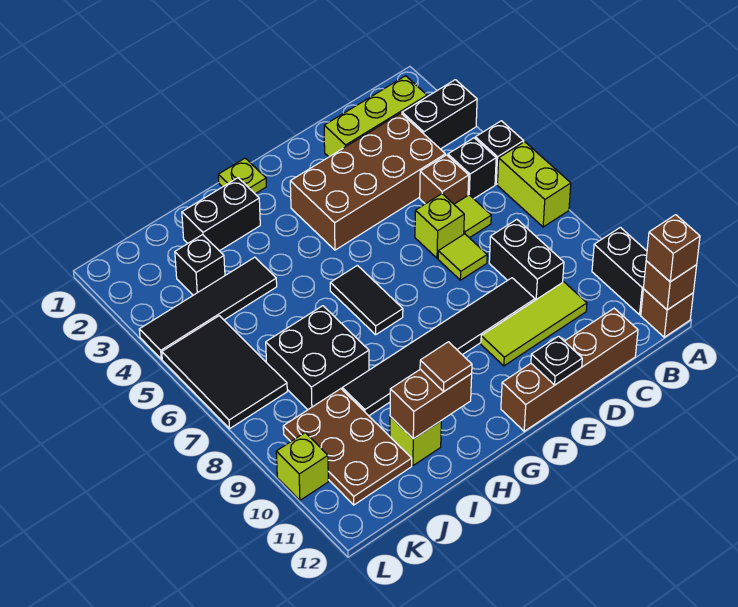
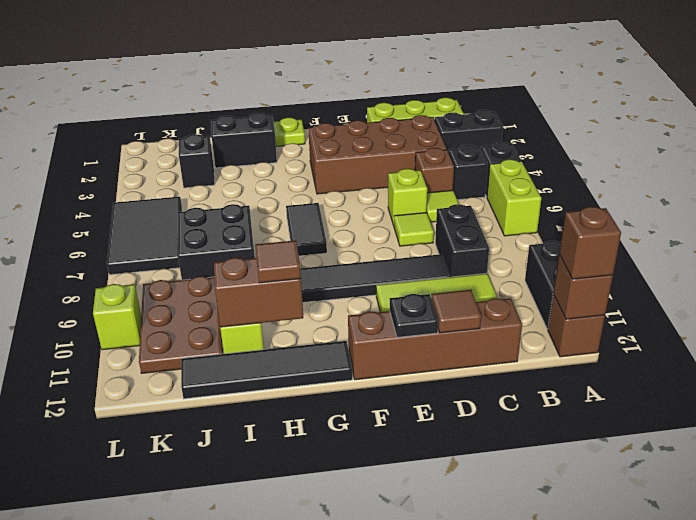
none -> brown tile D12 level 2
black tile I4:L4 level 1 -> black tile G12:J12 level 1

